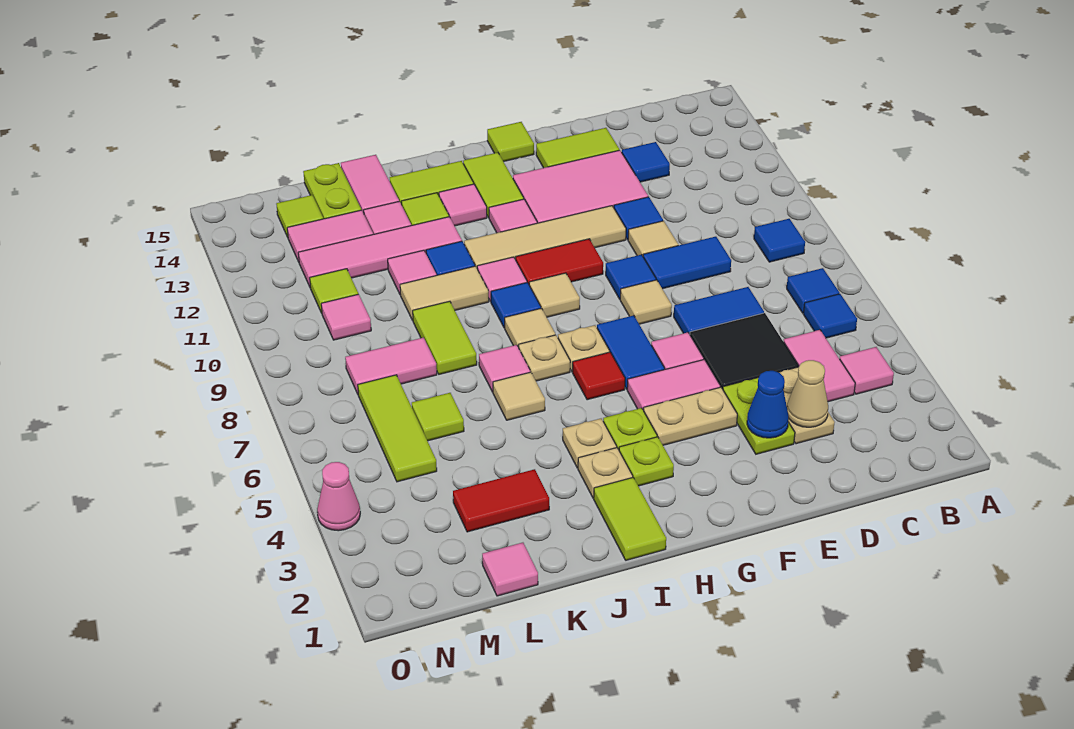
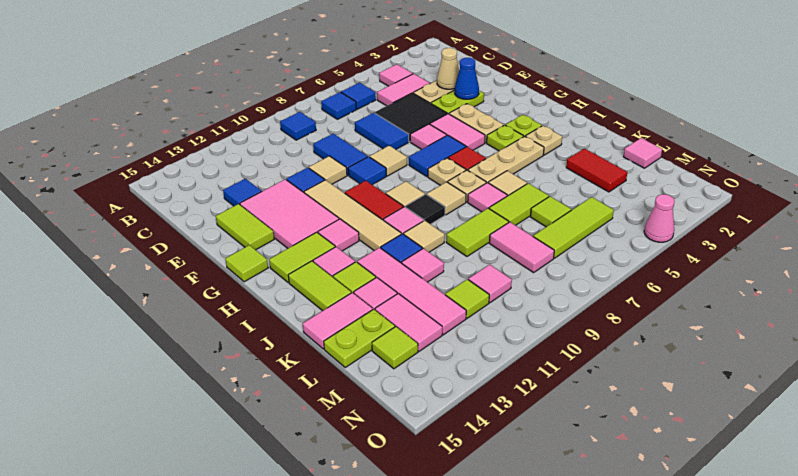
lime tile I1:I2 level 1 -> lime tile K6:K7 level 1
tan plate I4 level 1 -> tan plate I4:I6 level 1
blue tile I9 level 1 -> black tile I9 level 1
tan tile J10:K10 level 1 -> tan tile J10 level 1

